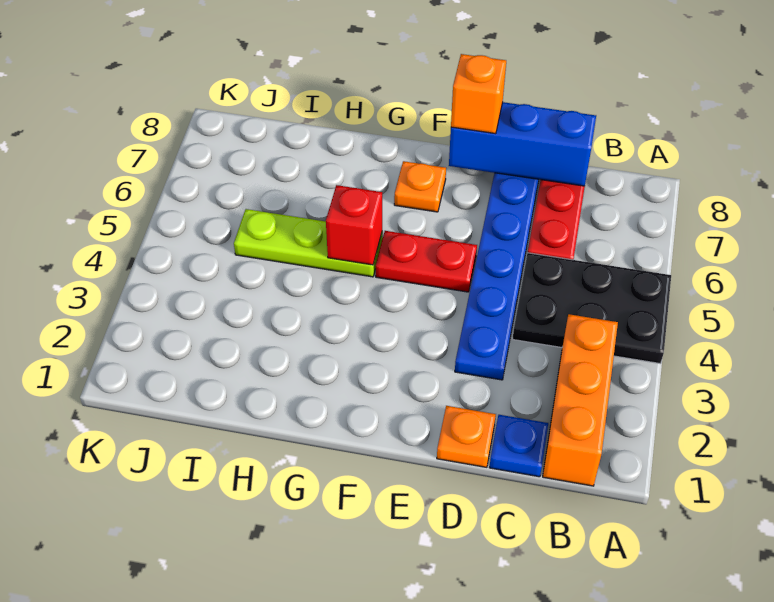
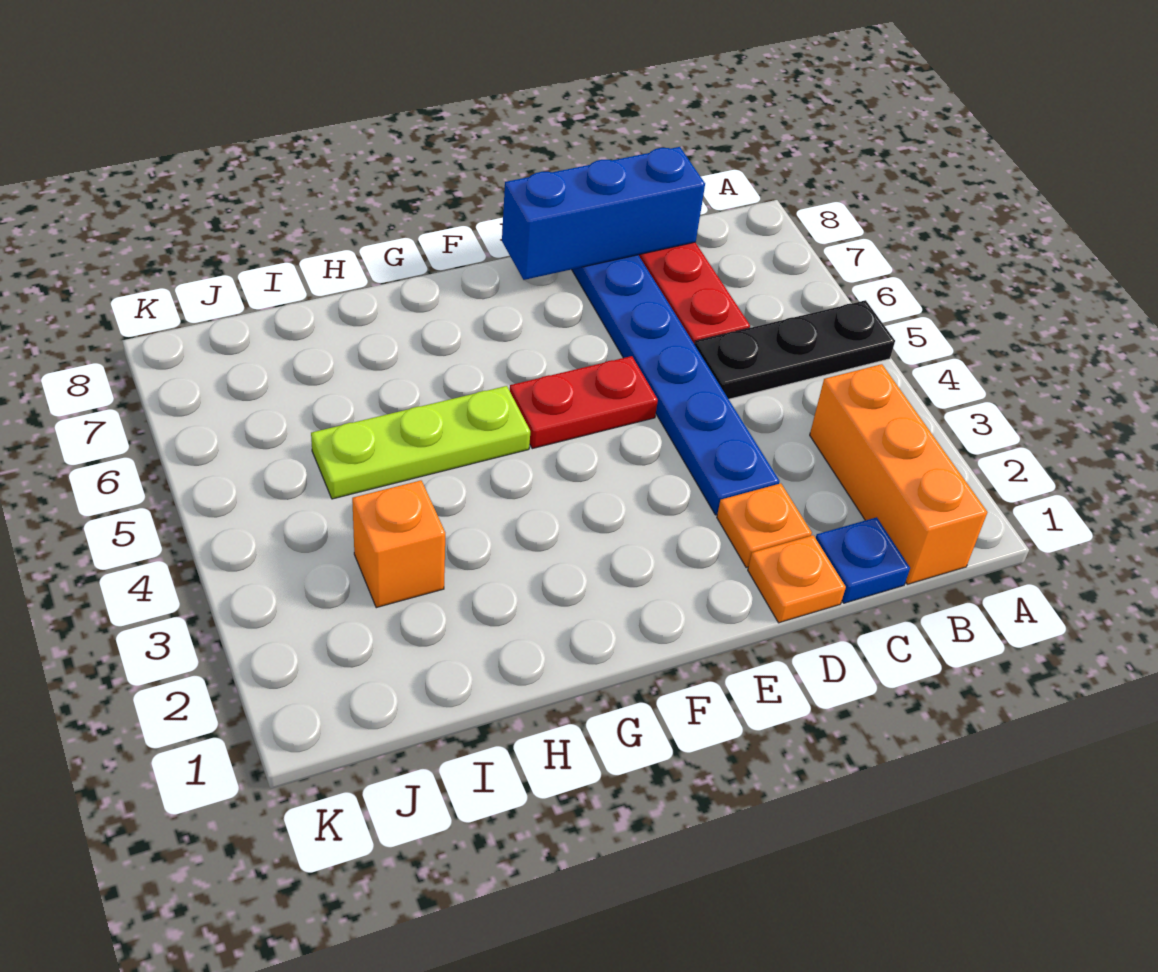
black plate A4:C5 level 1 -> black plate A5:C5 level 1
orange brick E8 level 3 -> orange brick I3 level 1
orange plate F7 level 1 -> orange plate D2 level 1
red brick G5 level 2 -> none

